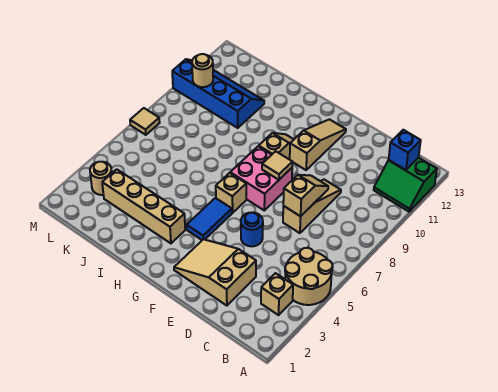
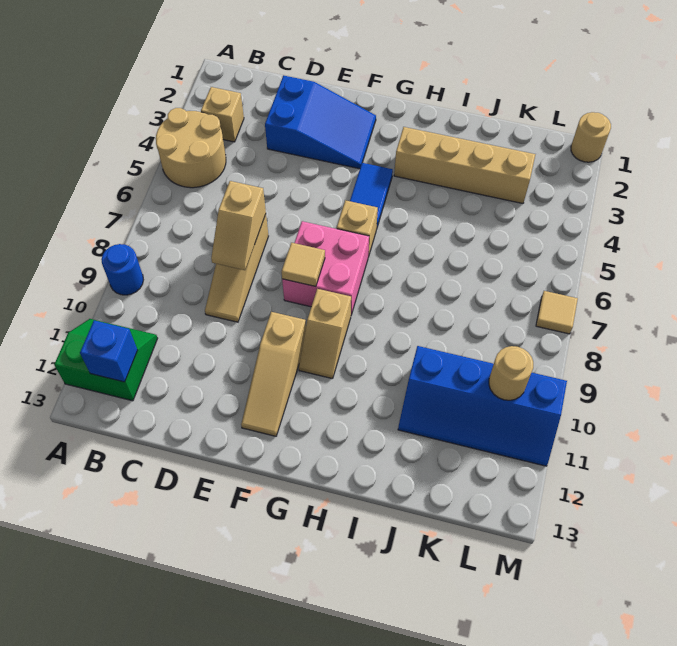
tan slope D2:F3 level 1 top D -> blue slope D2:F3 level 1 top D
blue round brick E5 level 1 -> blue round brick A9 level 1
tan round brick L3 level 1 -> tan round brick M1 level 1

